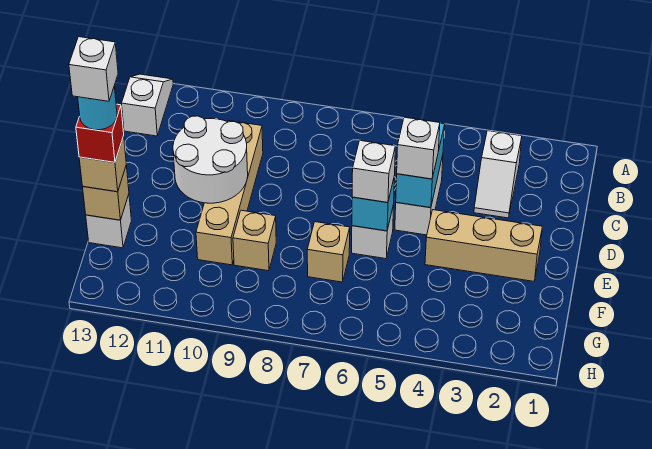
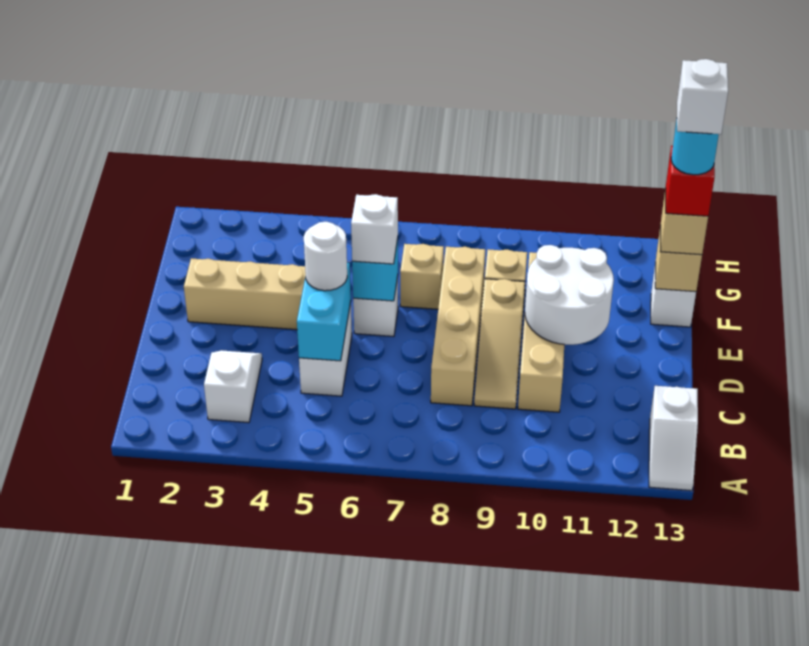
none -> tan brick C8:F8 level 1
none -> tan slope C9:E9 level 1 top E
white brick D5 level 3 -> white round brick D5 level 3

